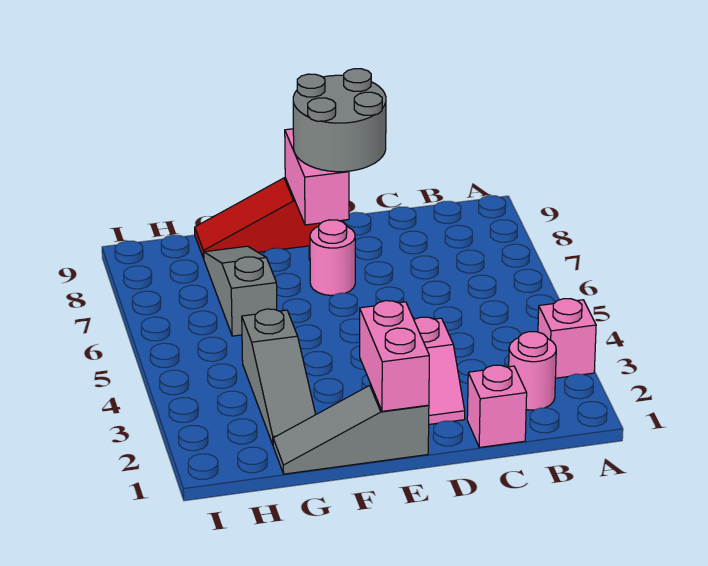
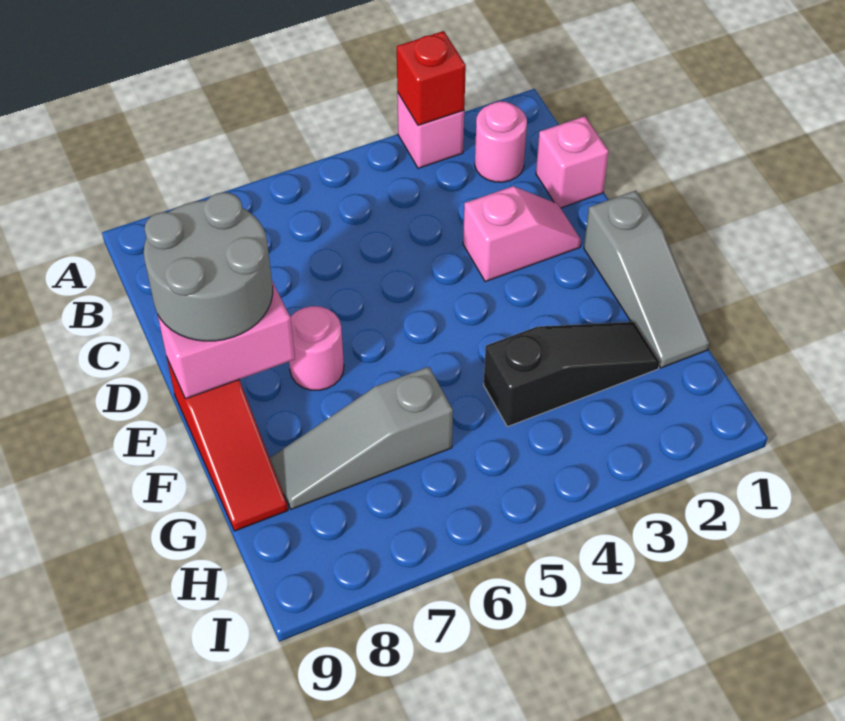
none -> red brick A3 level 2
pink brick E1:E2 level 2 -> none
grey slope G2:G4 level 1 top 4 -> black slope G2:G4 level 1 top 4

